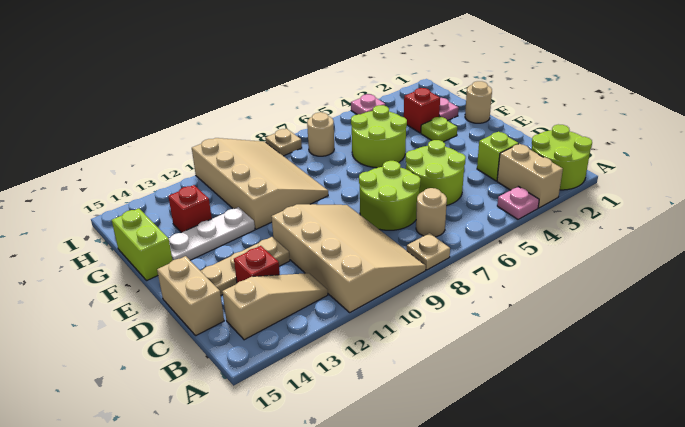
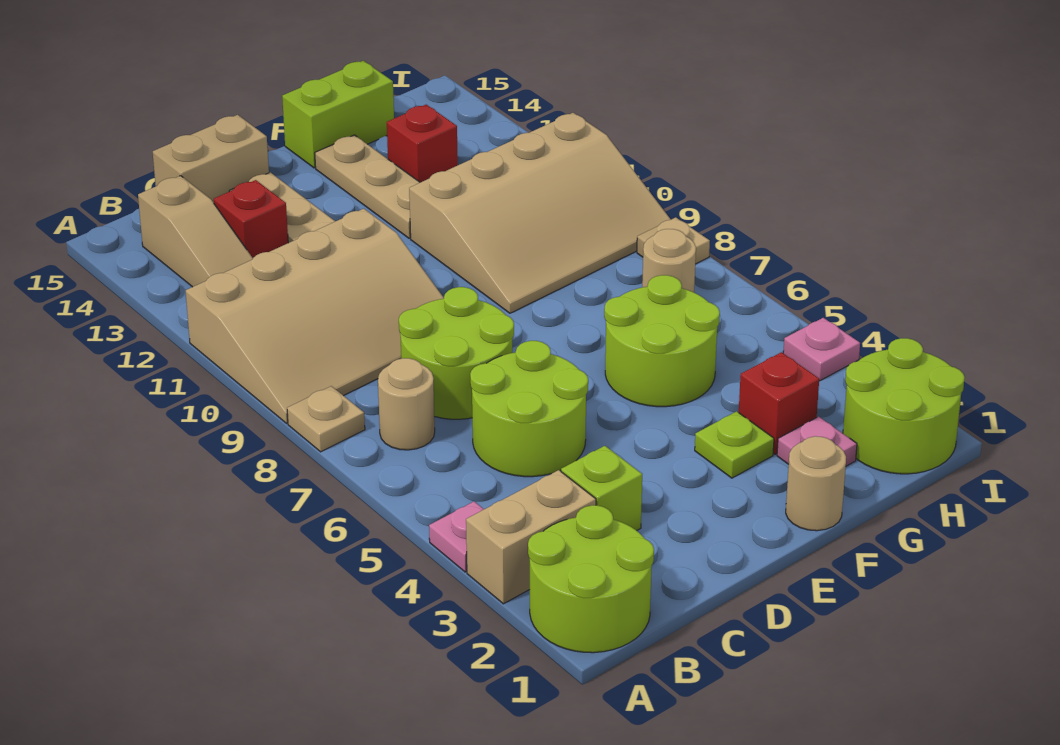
white plate F12:F14 level 1 -> tan plate F12:F14 level 1
none -> lime round brick H1:I2 level 1

